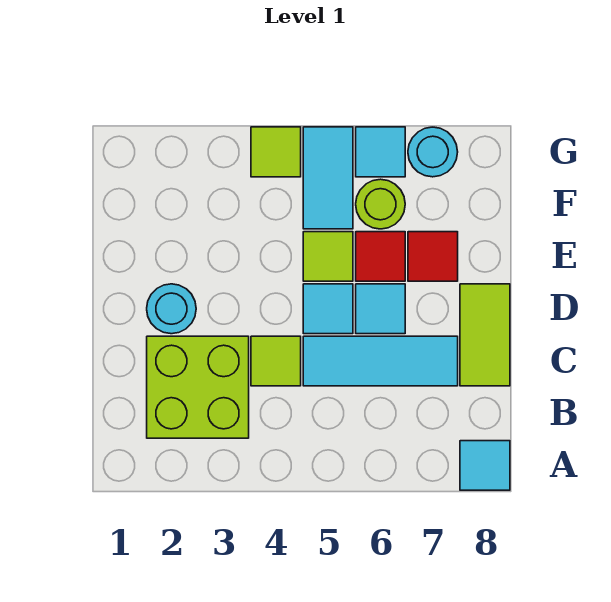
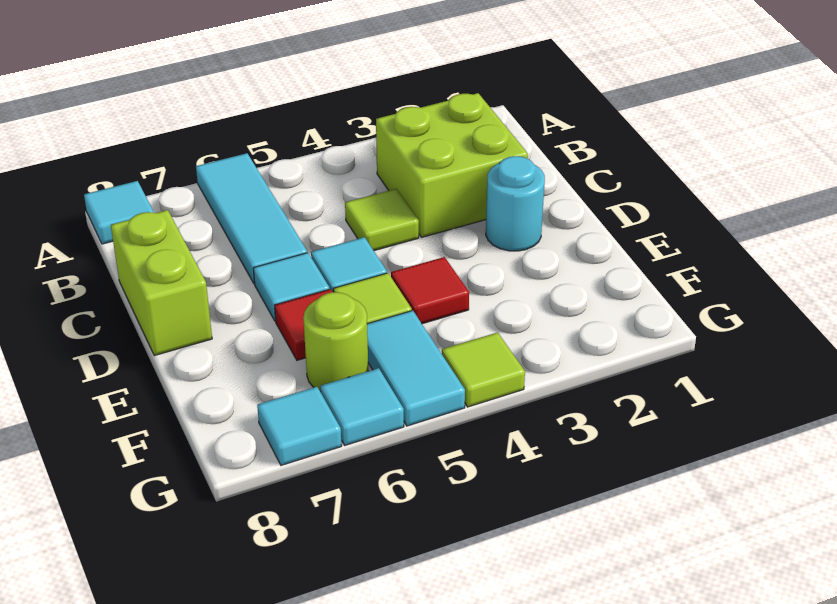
cyan tile C5:C7 level 1 -> cyan tile A6:C6 level 1
lime tile C8:D8 level 1 -> lime brick C8:D8 level 1
red tile E7 level 1 -> red tile E4 level 1
cyan round brick G7 level 1 -> cyan tile G7 level 1

